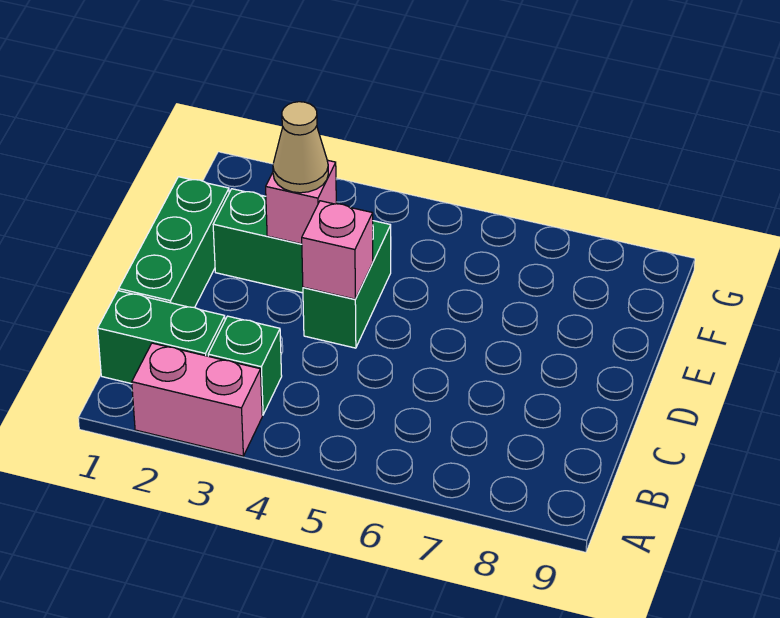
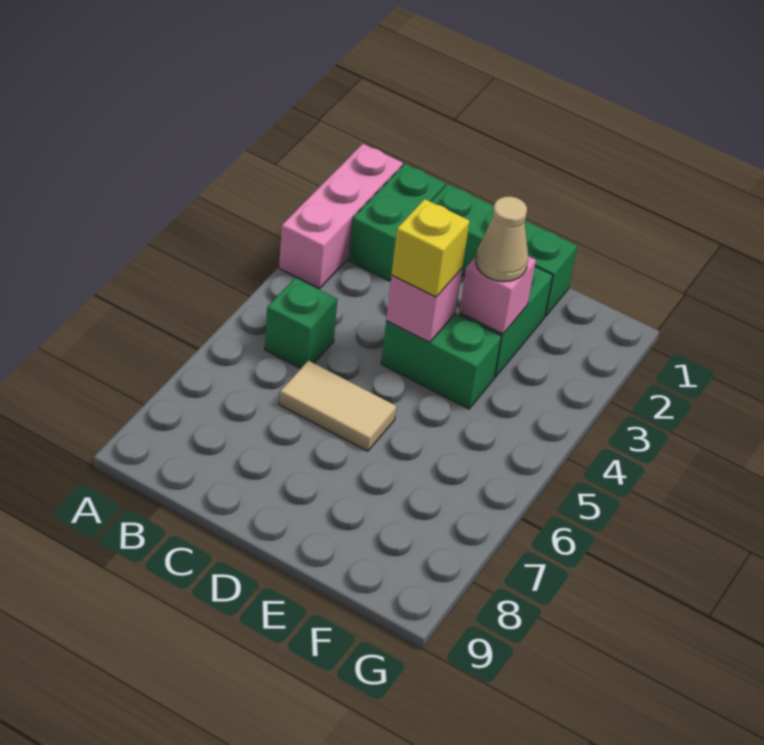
pink brick A2:A3 level 1 -> pink brick A1:A3 level 1
green brick B3 level 1 -> green brick B5 level 1
none -> tan tile C6:D6 level 1
none -> yellow brick D4 level 3

